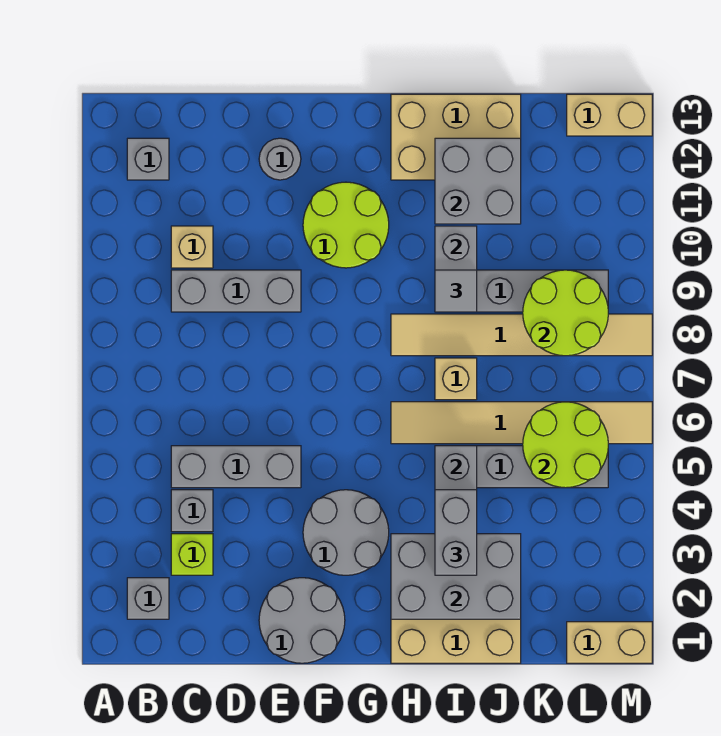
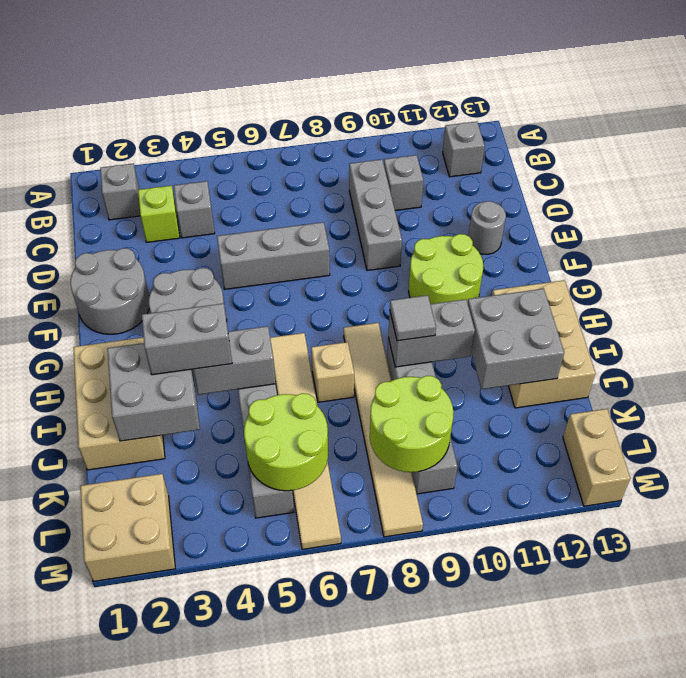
grey brick C5:E5 level 1 -> grey brick E5:E7 level 1
tan brick C10 level 1 -> grey brick C10 level 1
grey brick H2:J3 level 2 -> grey brick I2:J3 level 2
tan brick L1:M1 level 1 -> tan brick L1:M2 level 1

